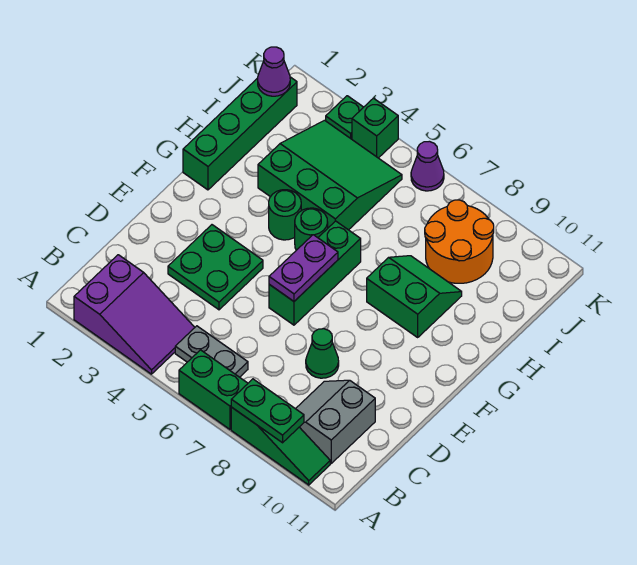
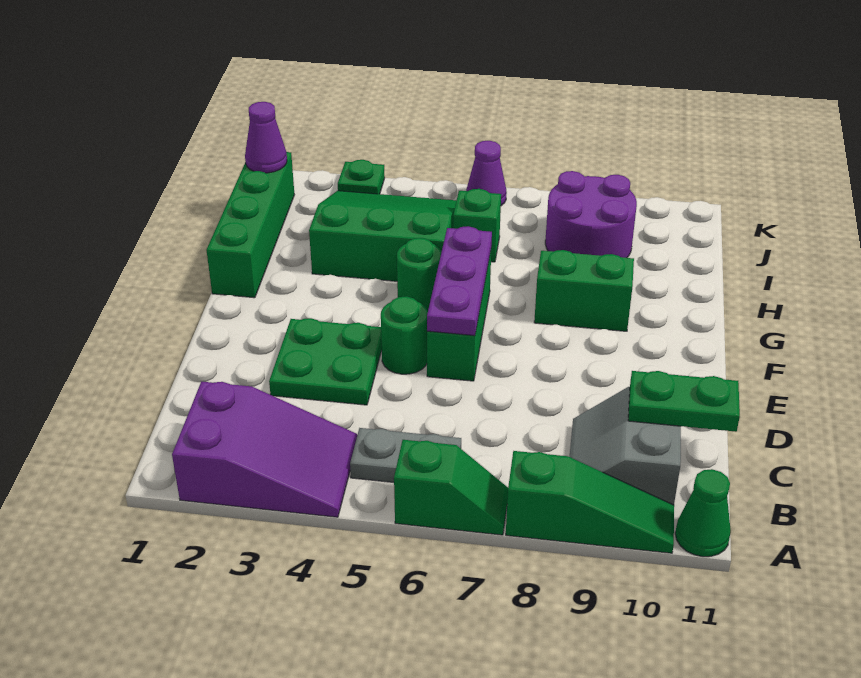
green brick A6:A7 level 1 -> green slope A6:A7 level 1 top 6
green plate A8:A9 level 2 -> green plate C10:C11 level 2
green cone D8 level 1 -> green cone A11 level 1
purple plate E6:F6 level 2 -> purple plate E6:G6 level 2
green round brick G4 level 1 -> green round brick E5 level 1
orange round brick I8:J9 level 1 -> purple round brick I8:J9 level 1
green brick K4 level 1 -> green brick I6 level 1

